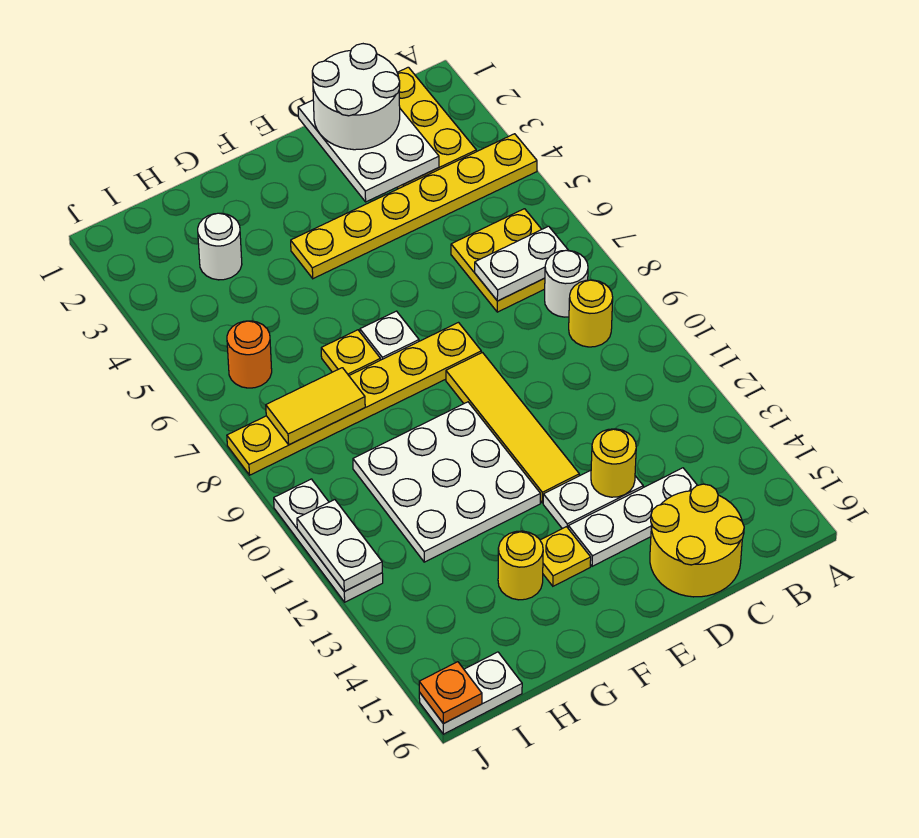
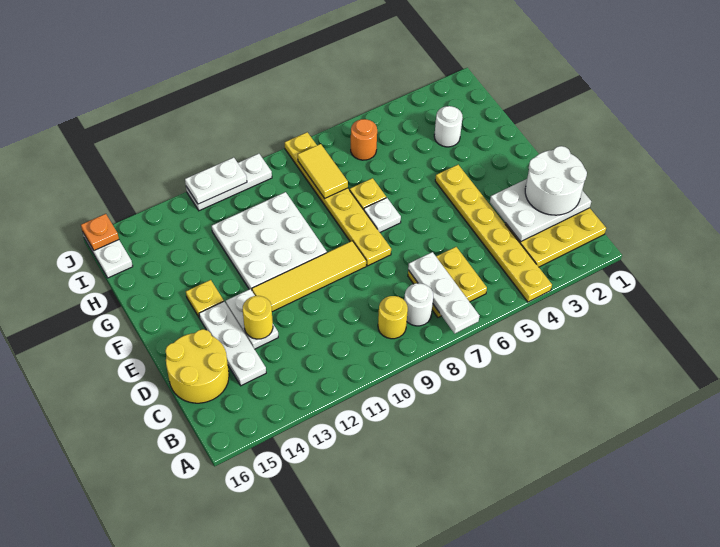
white plate B7:C7 level 2 -> white plate A7:C7 level 2
yellow round brick G14 level 1 -> none

